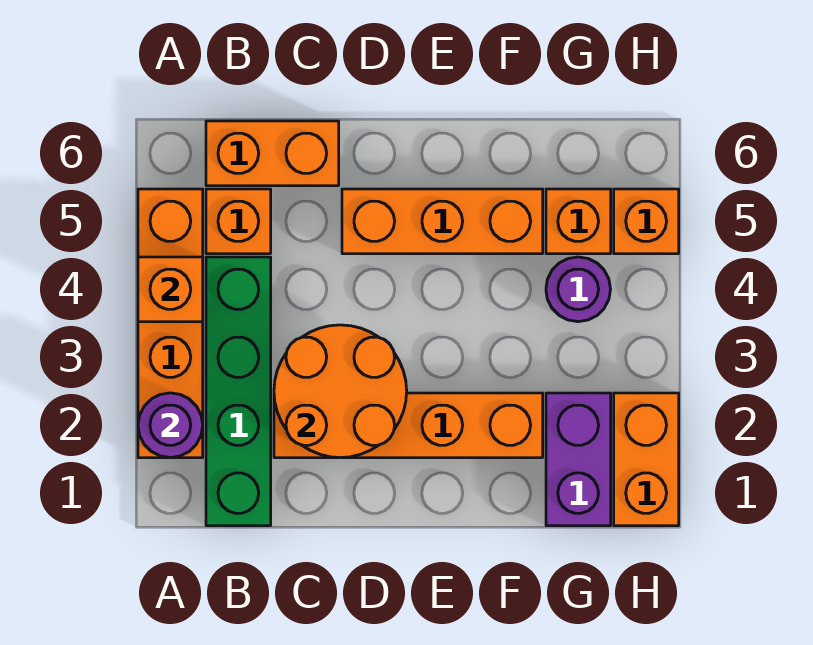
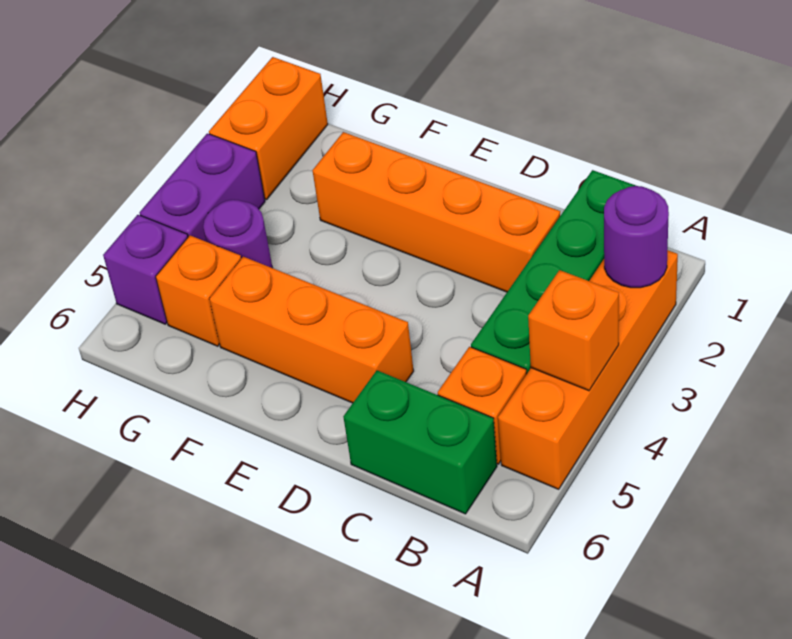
orange brick B6:C6 level 1 -> green brick B6:C6 level 1
orange round brick C2:D3 level 2 -> none
purple brick G1:G2 level 1 -> purple brick H3:H4 level 1
orange brick H5 level 1 -> purple brick H5 level 1

